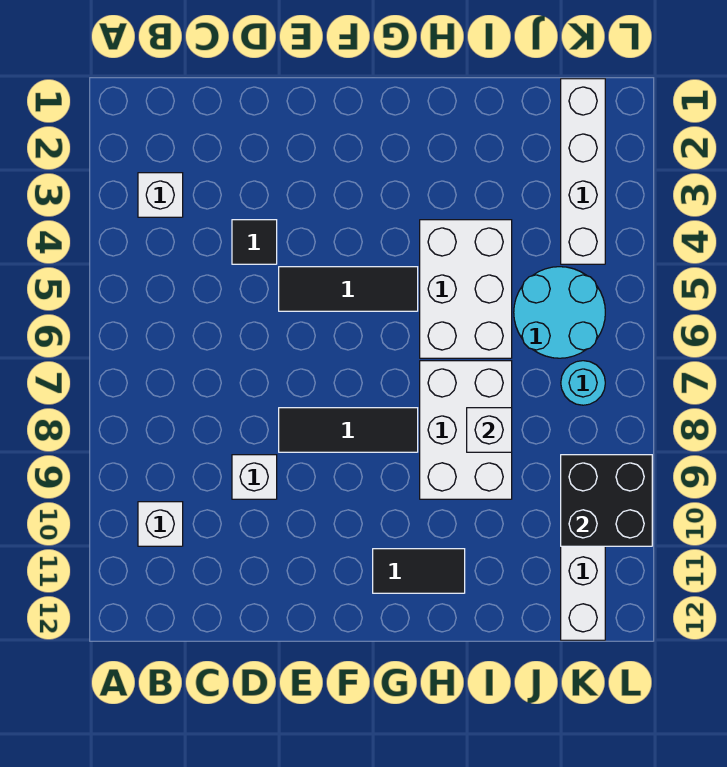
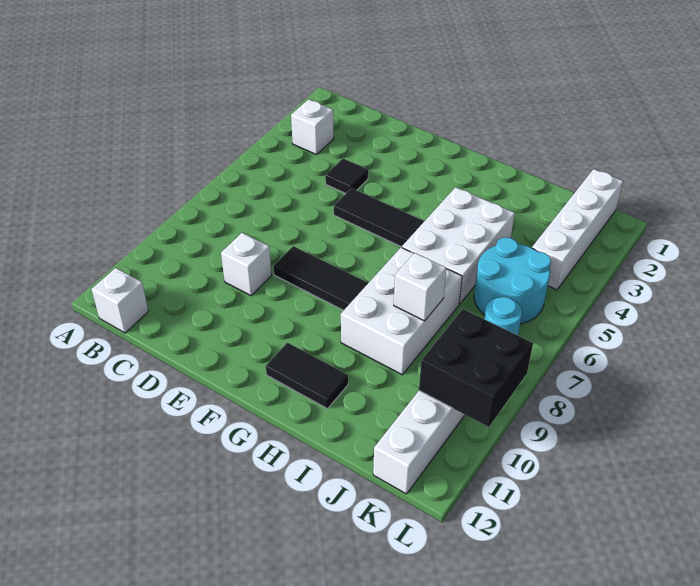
white brick B10 level 1 -> white brick B12 level 1

